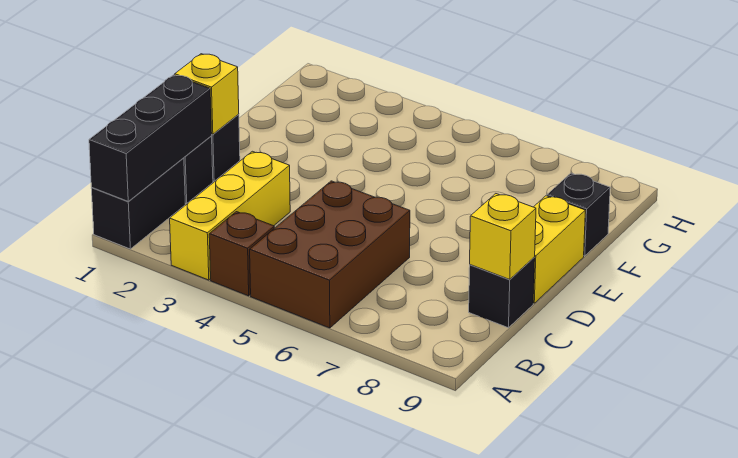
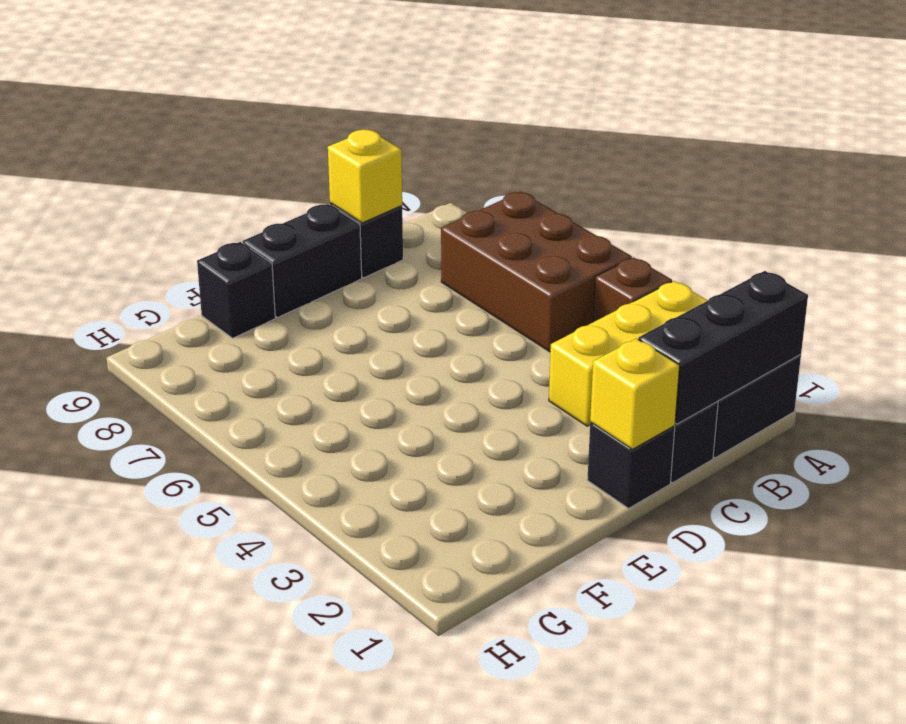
brown brick A5:C6 level 1 -> brown brick A5:B7 level 1
yellow brick D9:E9 level 1 -> black brick D9:E9 level 1

